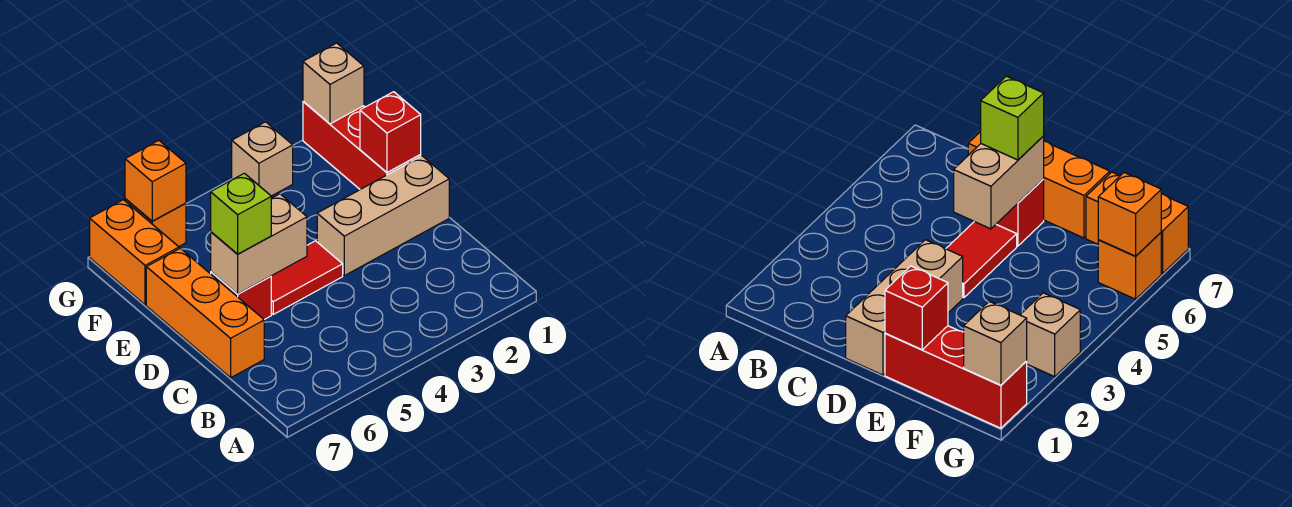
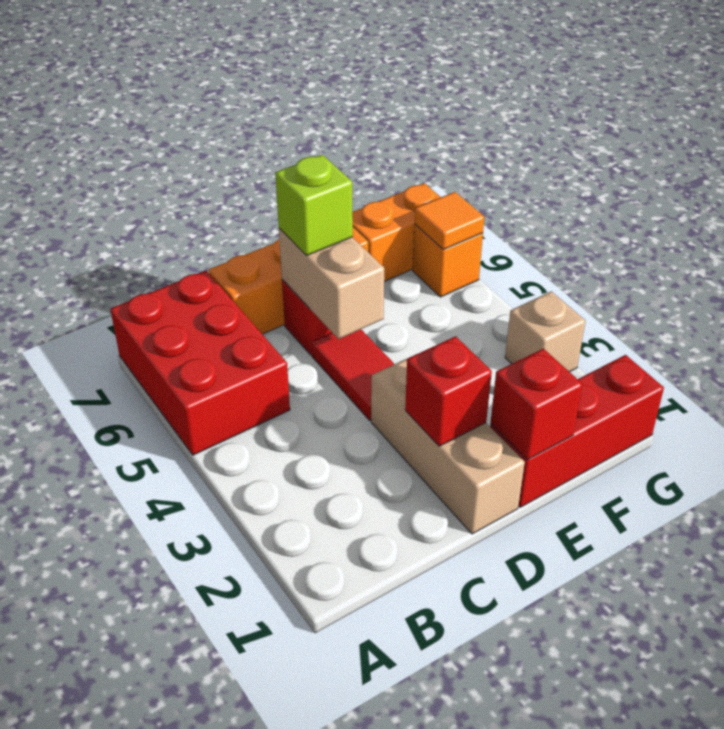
none -> red brick A5:B7 level 1
none -> red brick D2 level 2
tan brick G1 level 2 -> none
orange brick G6 level 2 -> orange tile G6 level 2

